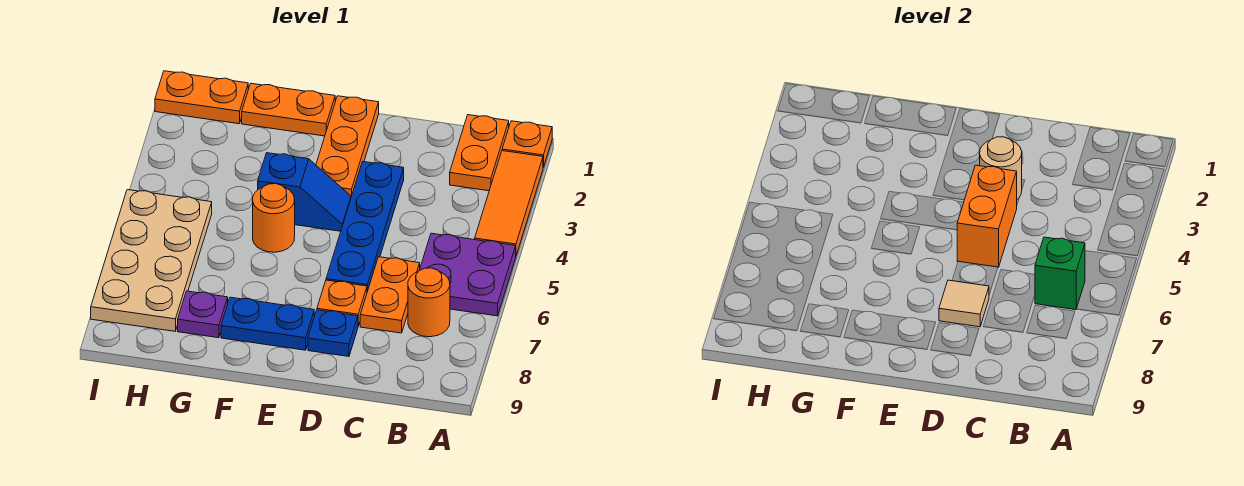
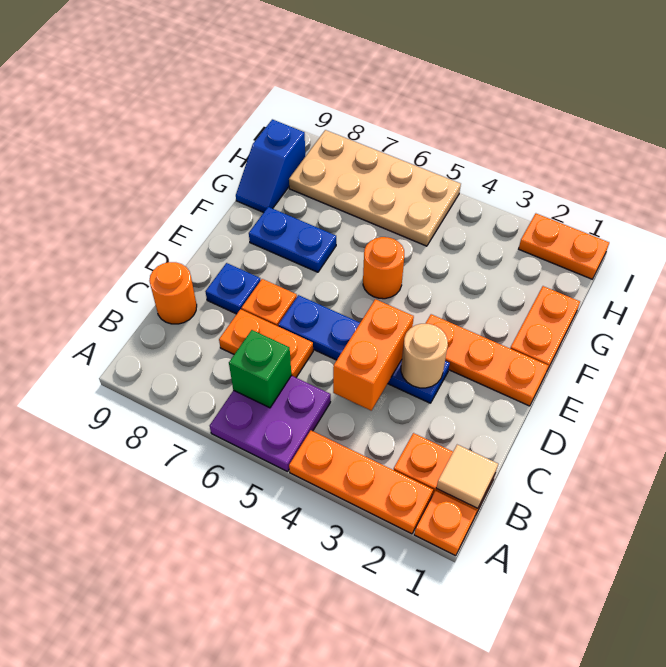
orange tile A2:A4 level 1 -> orange plate A2:A4 level 1
orange round brick B7 level 1 -> orange round brick C9 level 1
orange brick D4:D5 level 2 -> orange brick C4:D4 level 2
tan tile D7 level 2 -> tan tile B1 level 2
blue slope E4:F4 level 1 top F -> blue slope G9:H9 level 1 top H
blue plate E8:F8 level 1 -> blue plate F7:F8 level 1
purple plate G8 level 1 -> none
orange plate H1:I1 level 1 -> orange plate I1:I2 level 1

